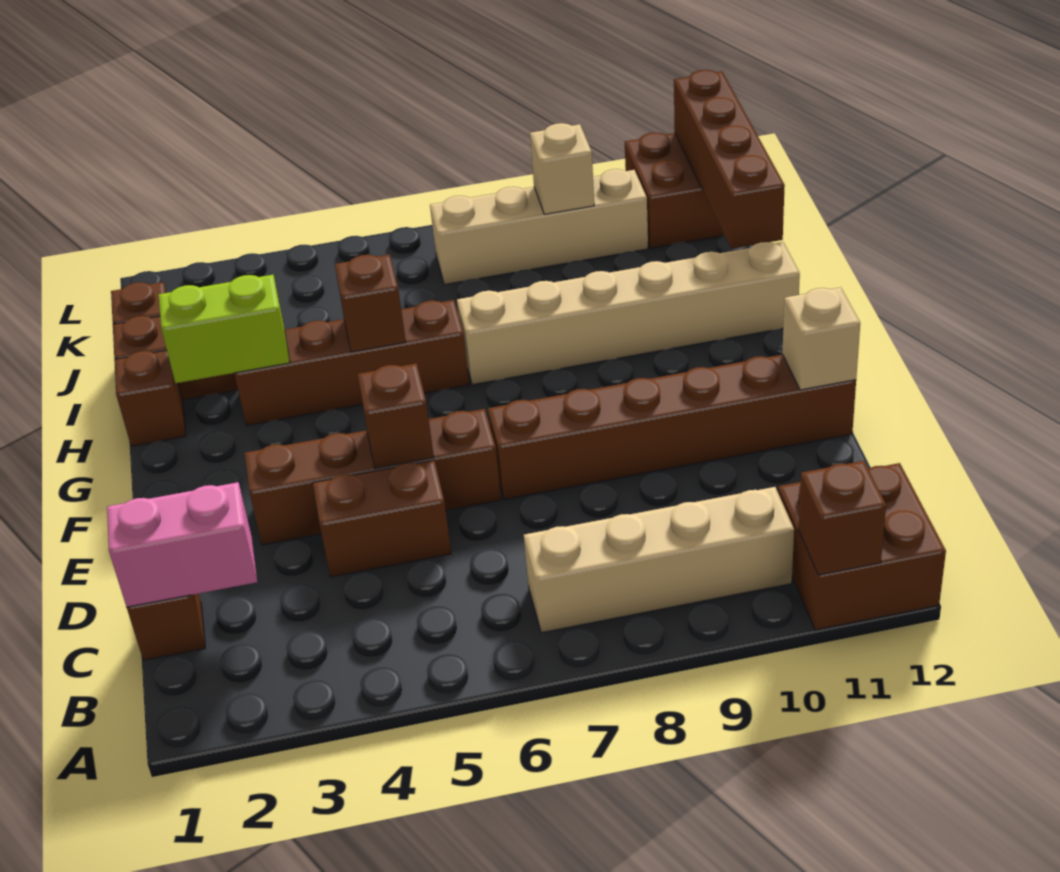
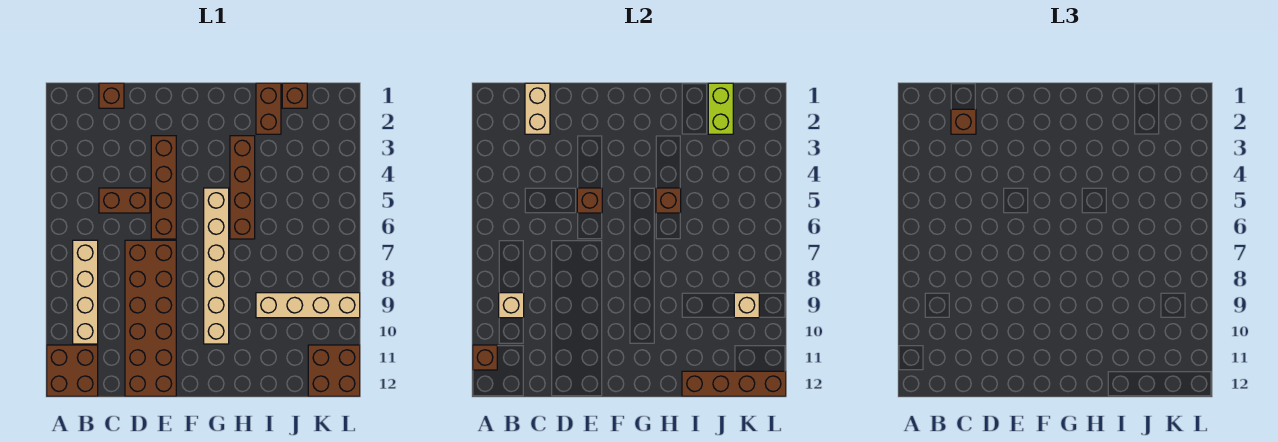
pink brick C1:C2 level 2 -> tan brick C1:C2 level 2
brown brick D4:D5 level 1 -> brown brick C5:D5 level 1
brown brick E7:E12 level 1 -> brown brick D7:E12 level 1
tan brick E12 level 2 -> tan brick B9 level 2
brown brick H1 level 1 -> brown brick C2 level 3
lime brick H2:H3 level 2 -> lime brick J1:J2 level 2
tan brick H7:H12 level 1 -> tan brick G5:G10 level 1
tan brick K7:K10 level 1 -> tan brick I9:L9 level 1

